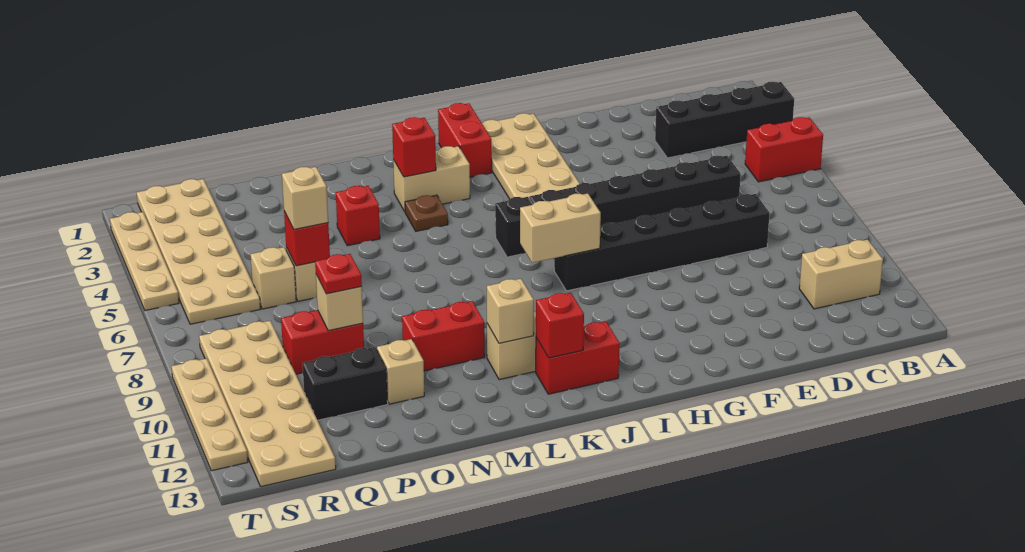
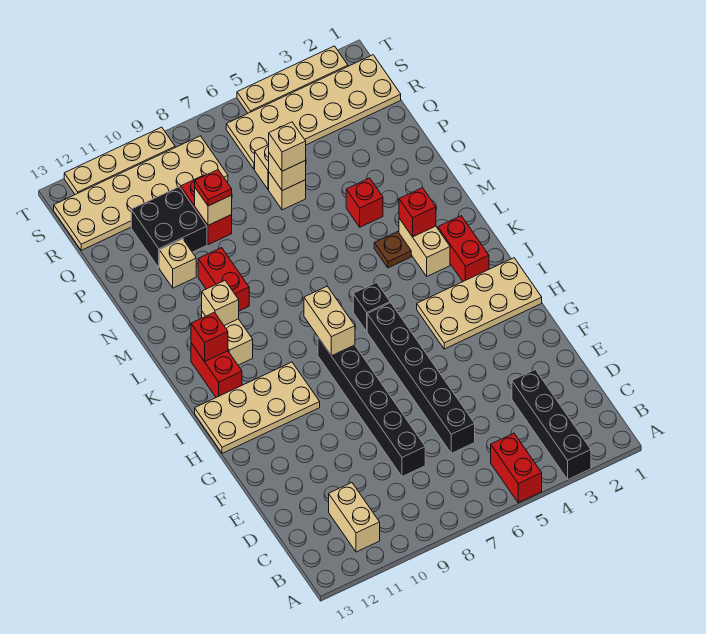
none -> tan plate H10:I13 level 1
red brick J1:J2 level 1 -> red brick J2:K2 level 1
red brick P6 level 2 -> tan brick P6 level 2
black brick P11:Q11 level 1 -> black brick P10:Q11 level 1

